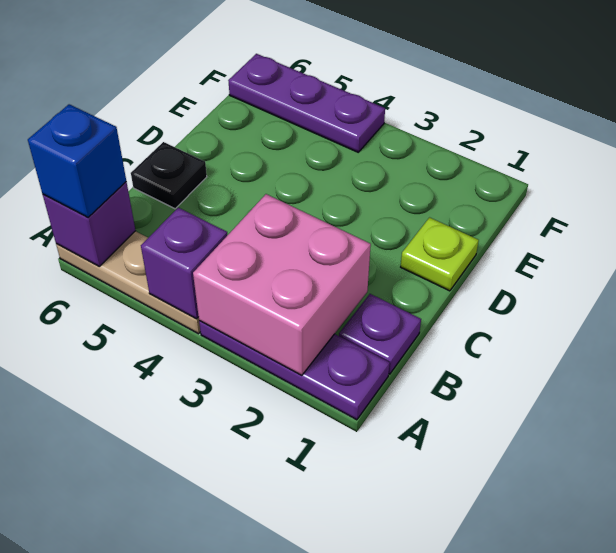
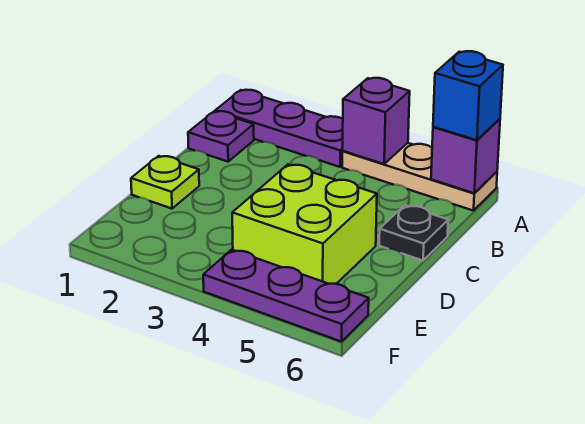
pink brick A2:B3 level 2 -> none
none -> lime brick D4:E5 level 1

